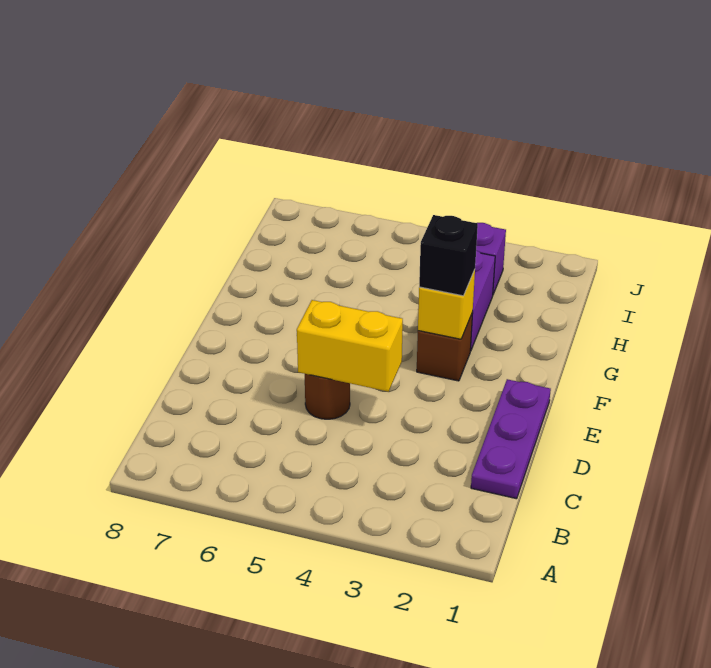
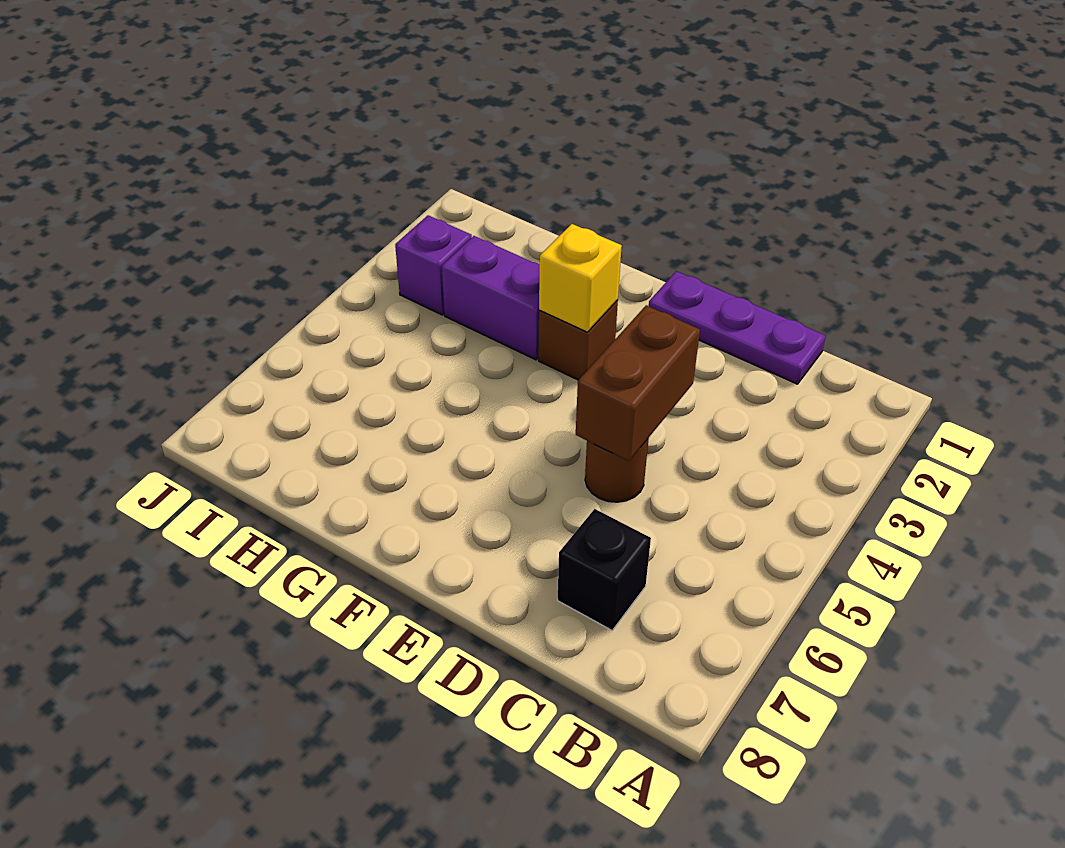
yellow brick D4:D5 level 2 -> brown brick D4:D5 level 2
black brick F3 level 3 -> black brick C7 level 1

